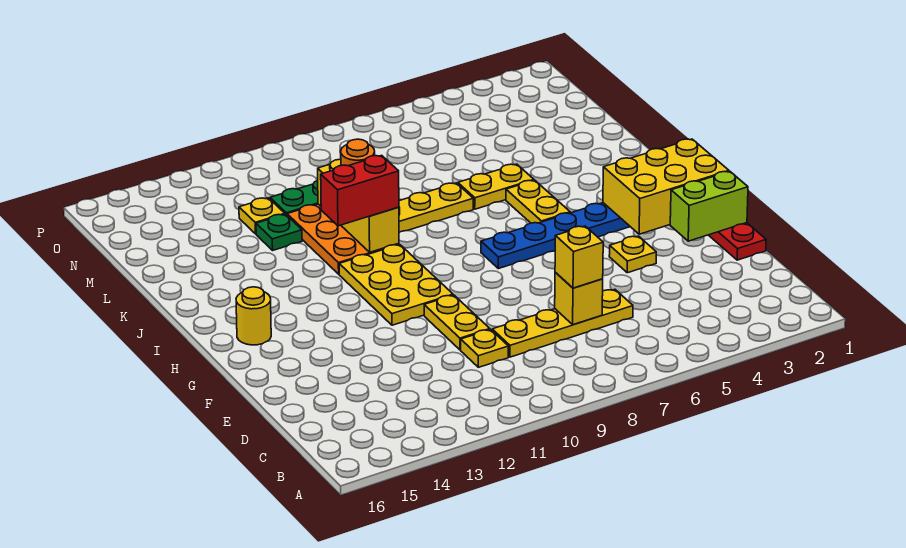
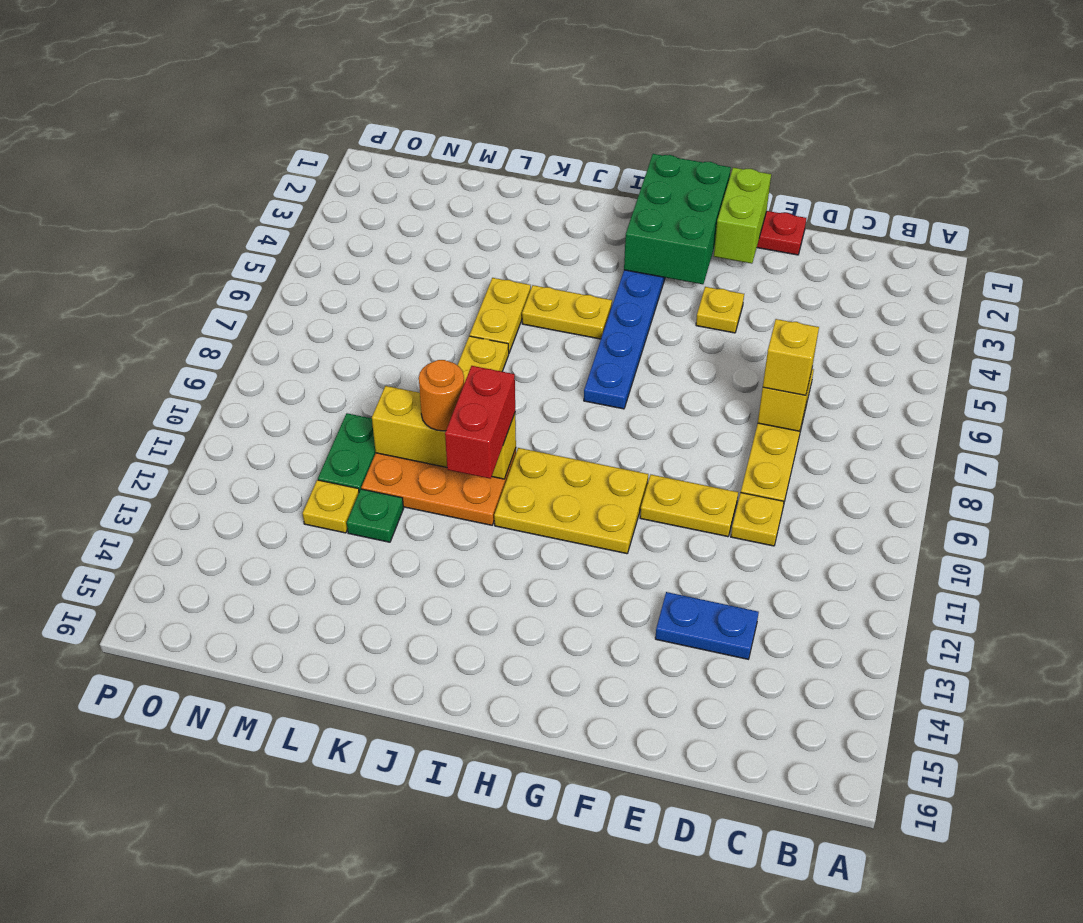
none -> blue plate D13:E13 level 1
yellow brick G1:H3 level 2 -> green brick G1:H3 level 2
yellow round brick H15 level 1 -> none

